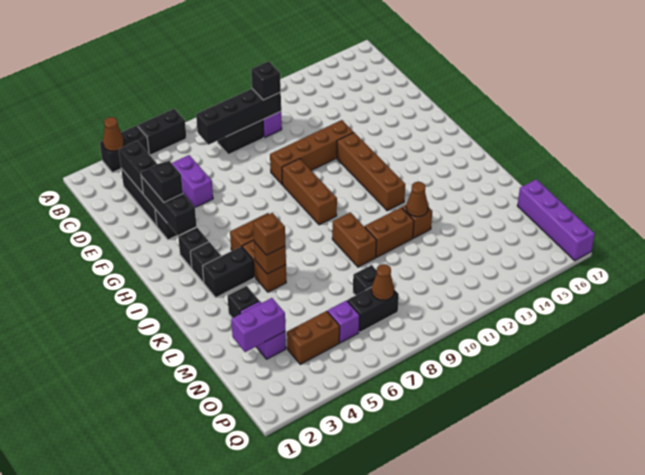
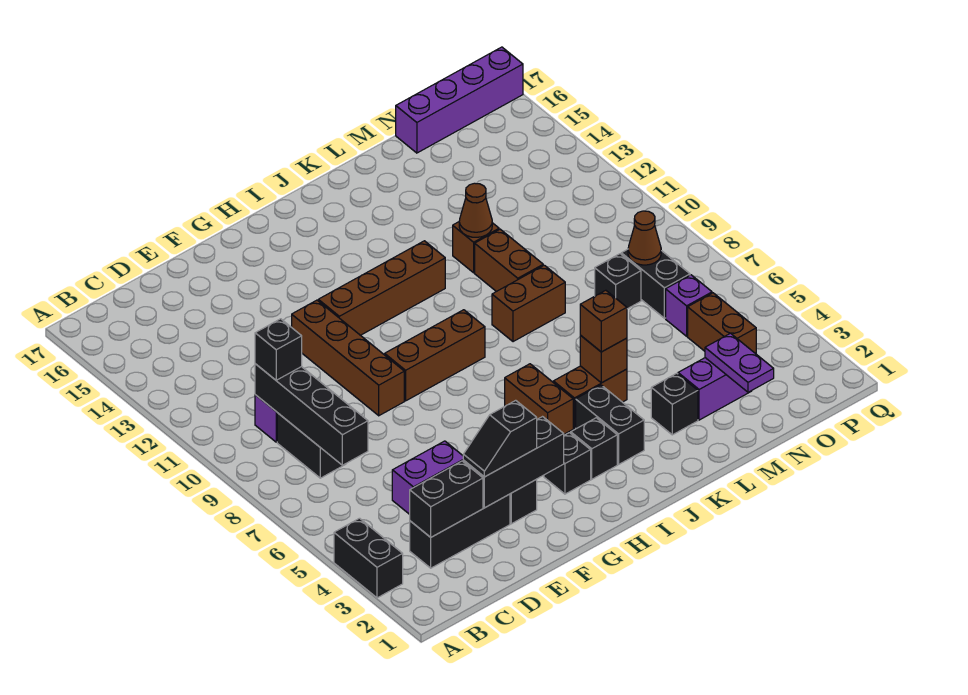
brown cone A3 level 2 -> none
black brick A5:A6 level 1 -> none
purple brick N2:N3 level 2 -> purple plate N2:N3 level 2

